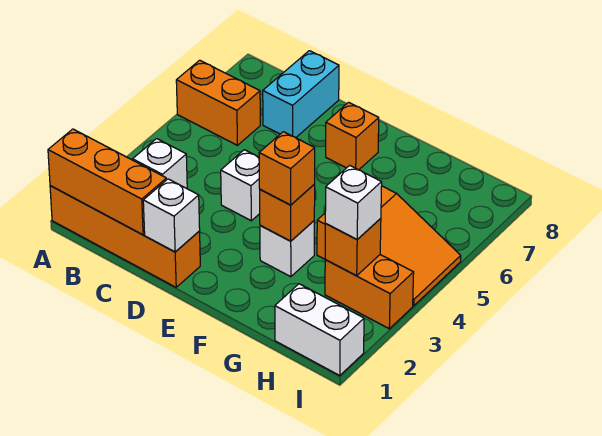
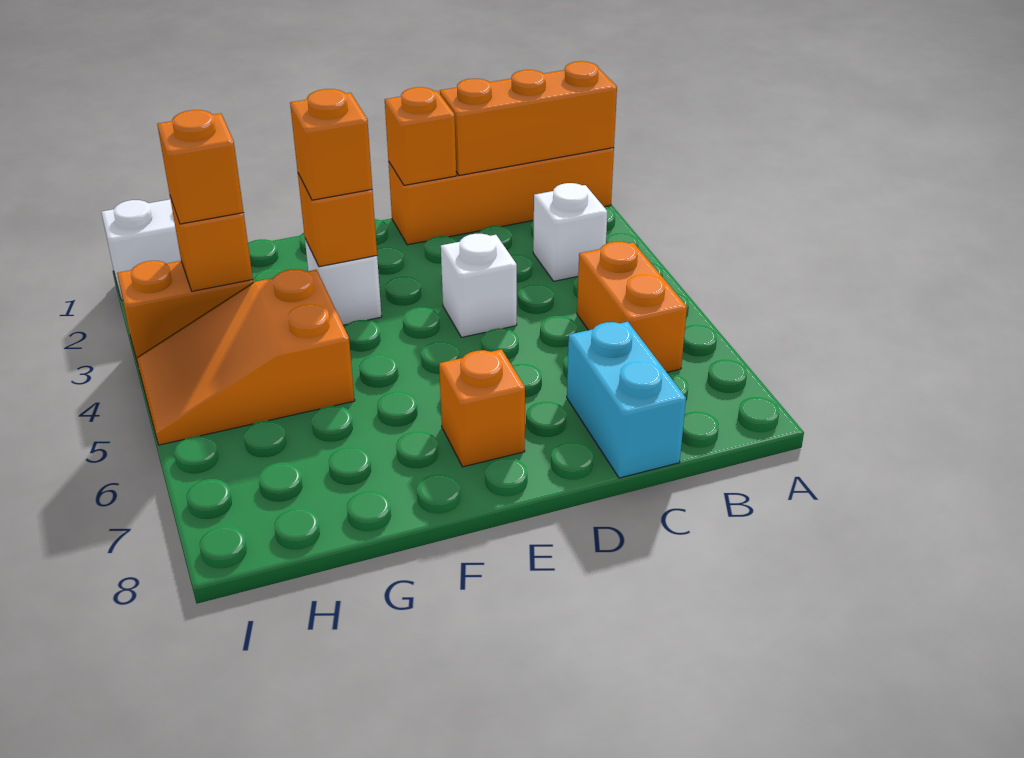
orange brick A6:B6 level 1 -> orange brick B5:B6 level 1
white brick D1 level 2 -> orange brick D1 level 2
white brick H3 level 3 -> orange brick H3 level 3

